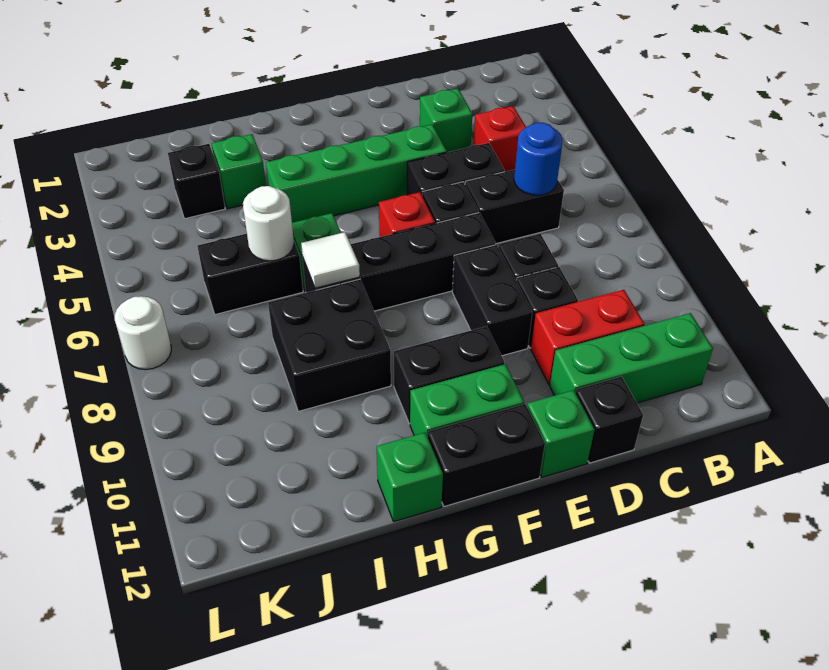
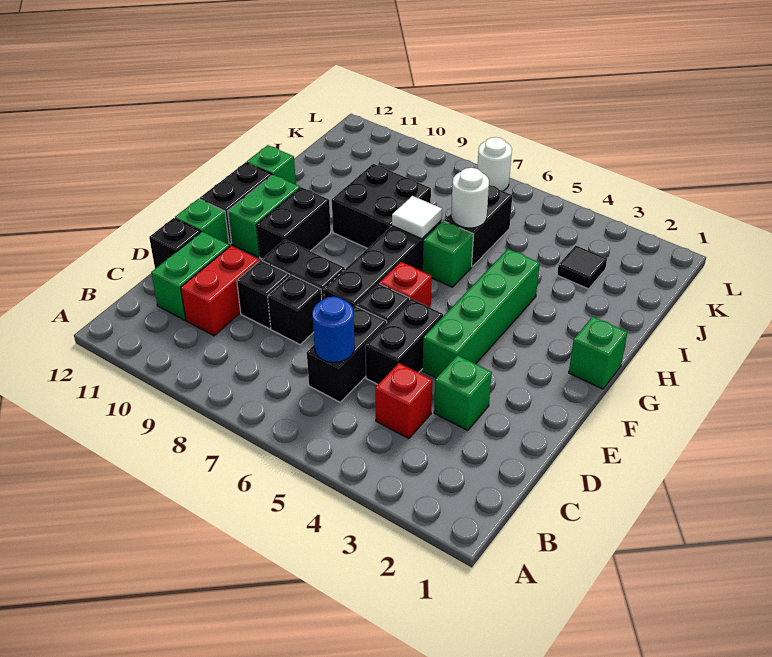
green brick B11:D11 level 1 -> green brick C11:D11 level 1
green brick I3 level 1 -> green brick G1 level 1
black brick J3 level 1 -> black tile J3 level 1

